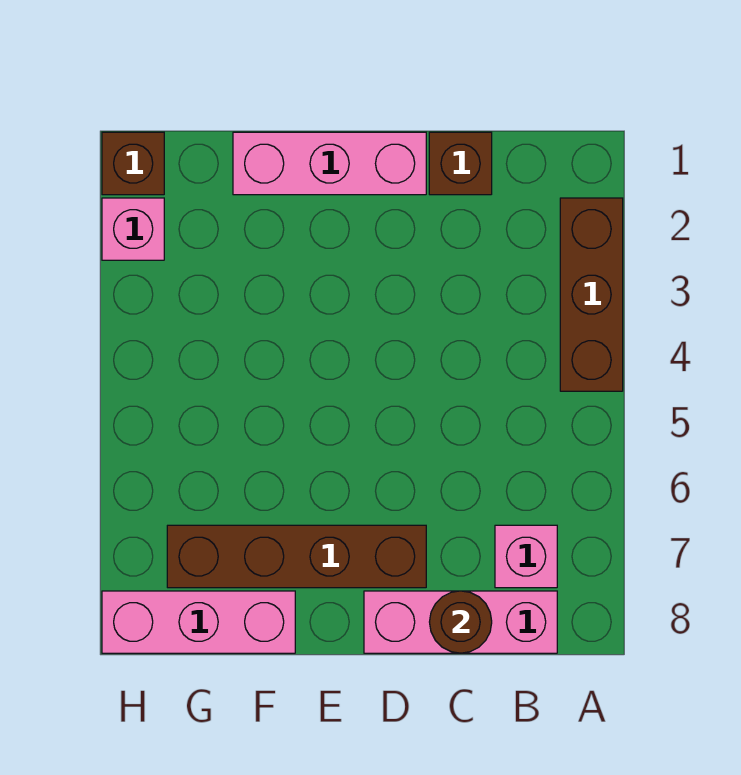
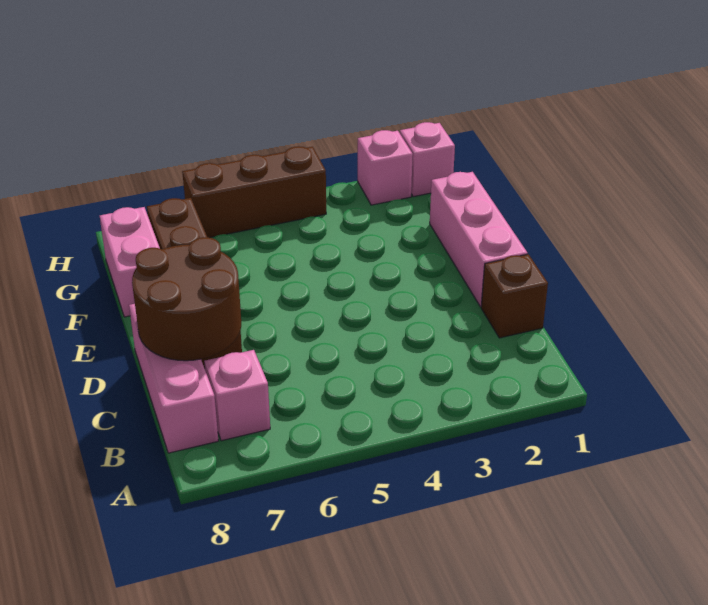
brown brick A2:A4 level 1 -> brown brick H4:H6 level 1
brown round brick C8 level 2 -> brown round brick C7:D8 level 2
pink brick F8:H8 level 1 -> pink brick F8:G8 level 1
brown brick H1 level 1 -> pink brick H1 level 1

